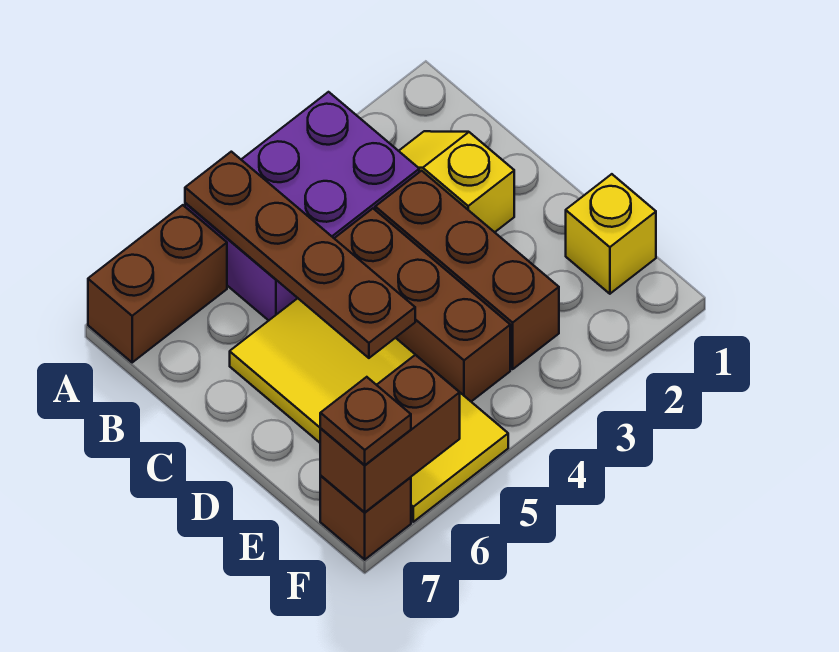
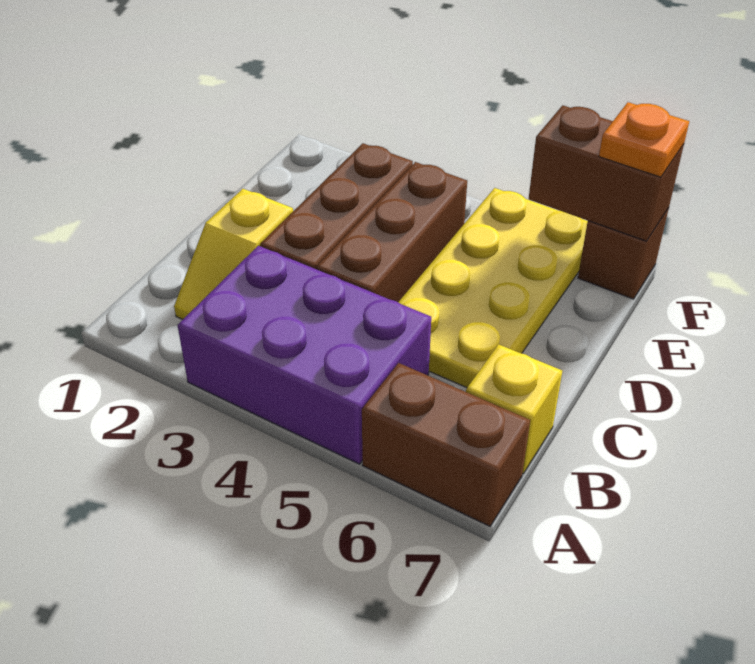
brown plate A5:D5 level 2 -> none
yellow tile C5:F6 level 1 -> yellow plate C5:F6 level 1
yellow brick E1 level 1 -> yellow brick B7 level 1
brown plate F7 level 3 -> orange plate F7 level 3

